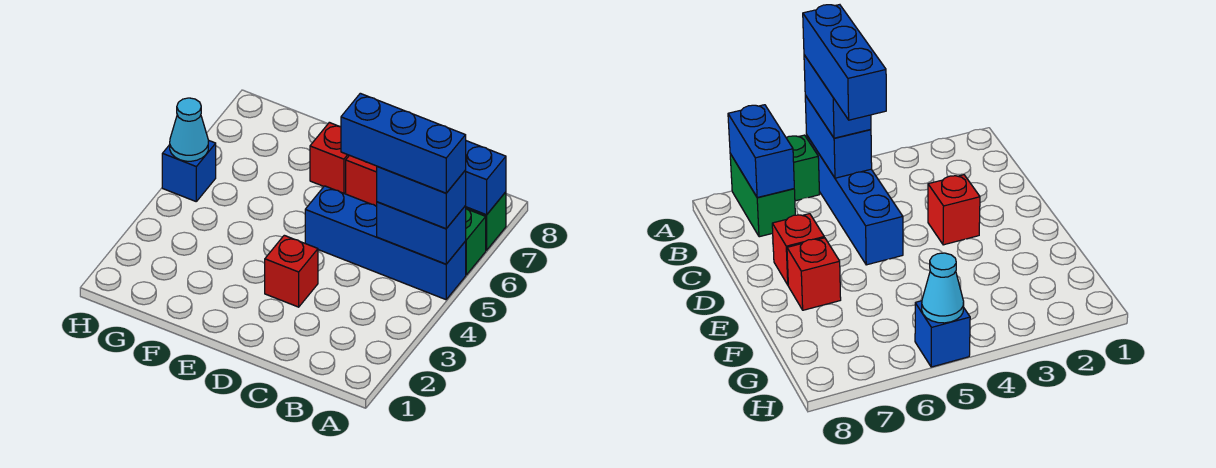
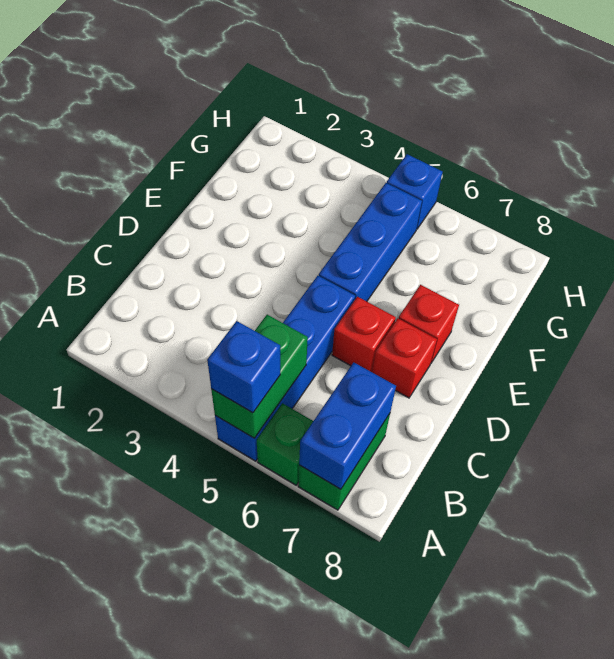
blue brick A5:B5 level 2 -> green brick A5:B5 level 2
blue brick A5:B5 level 3 -> blue brick A5 level 3
blue brick A5:C5 level 4 -> blue brick E5:G5 level 1
red brick D3 level 1 -> red brick D6 level 1
cyan cone H5 level 2 -> none

